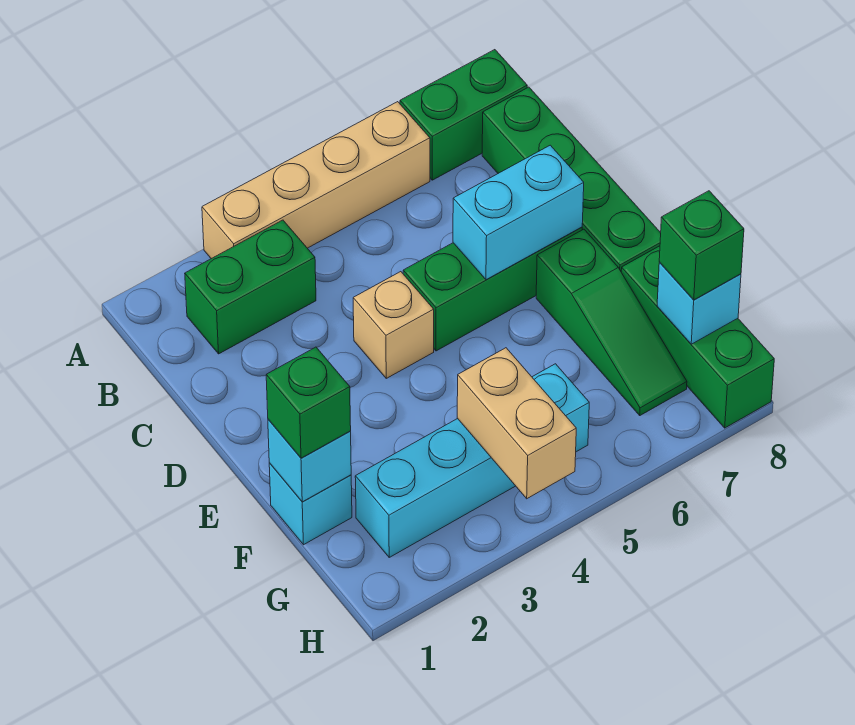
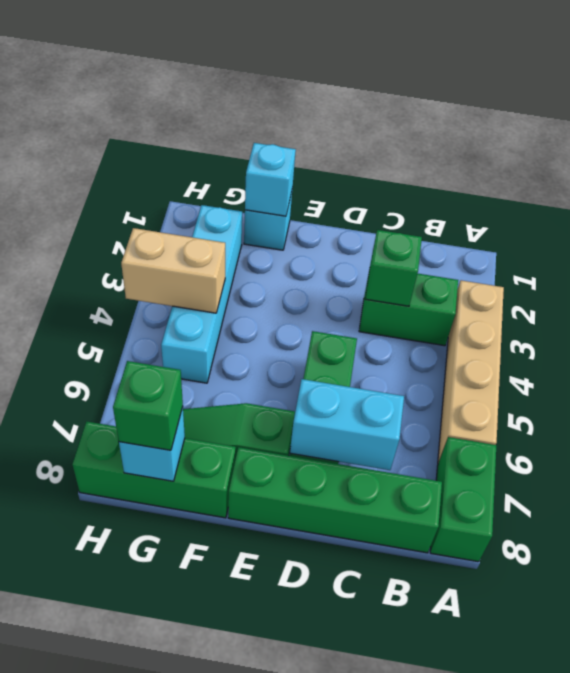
green brick B2:B3 level 1 -> green brick B3:C3 level 1
tan brick D4 level 1 -> none
cyan brick D6:D7 level 2 -> cyan brick C7:D7 level 2
green brick F1 level 3 -> green brick C3 level 2

